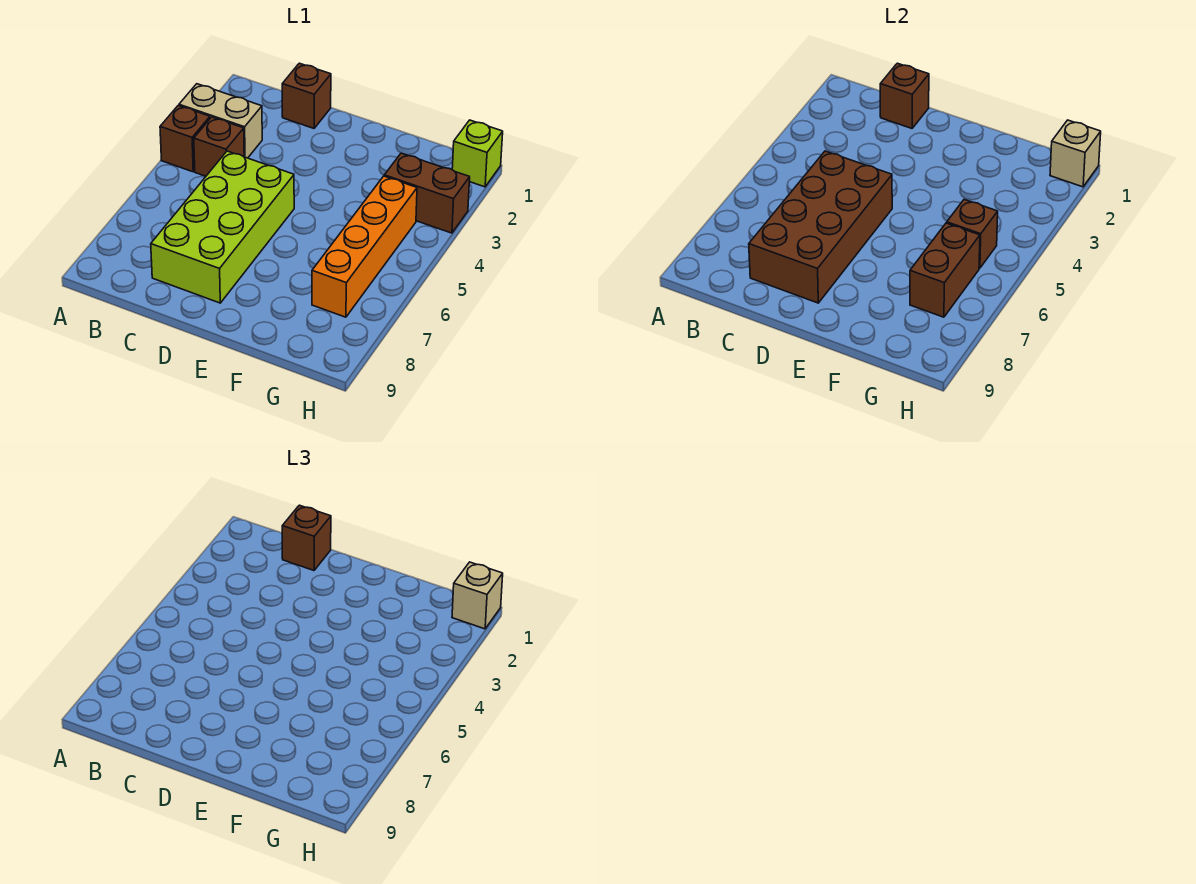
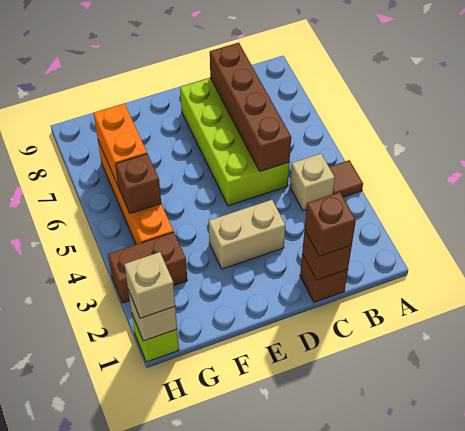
tan brick A3:B3 level 1 -> tan brick D3:E3 level 1
brown brick A4 level 1 -> brown tile A4 level 1
brown brick B4 level 1 -> tan brick B4 level 1
brown brick C5:D8 level 2 -> brown brick C5:C8 level 2
brown brick G6:G7 level 2 -> orange brick G6:G7 level 2

